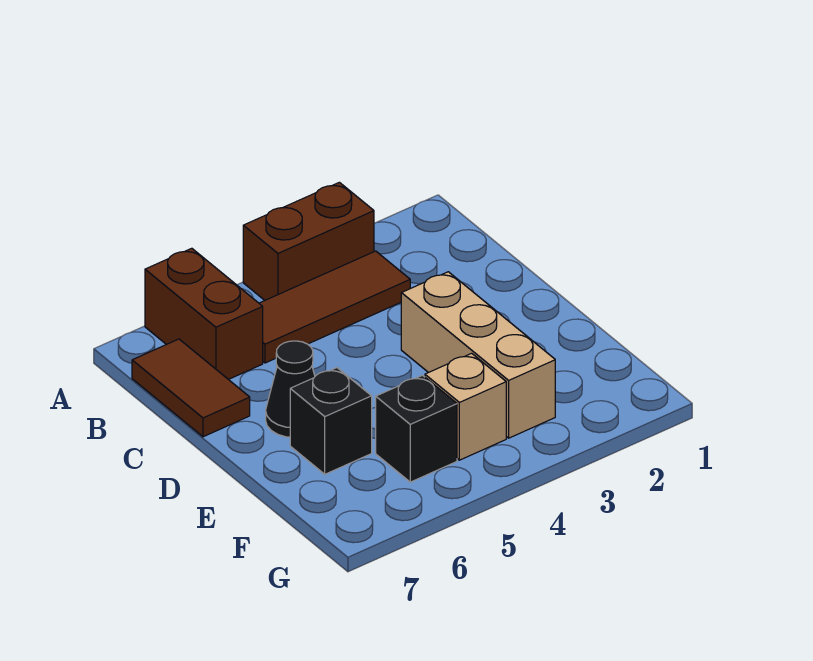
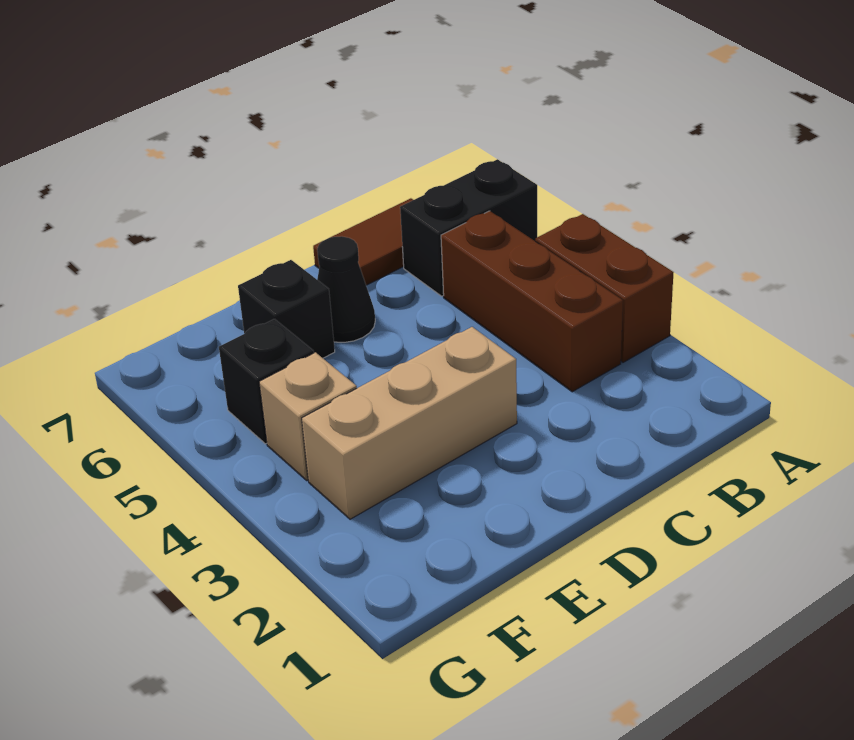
brown brick A6:B6 level 1 -> black brick A6:B6 level 1
brown tile B3:B5 level 1 -> brown brick B3:B5 level 1

